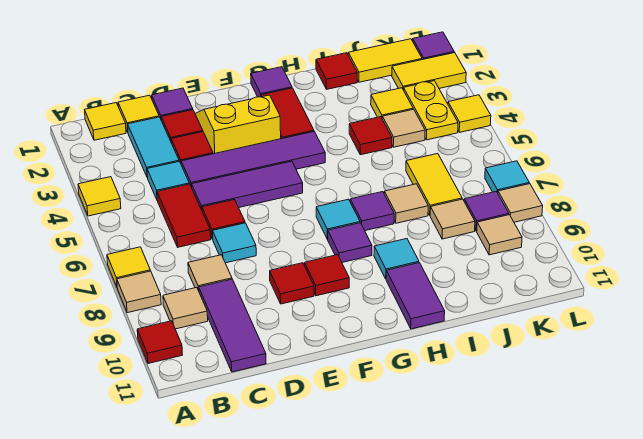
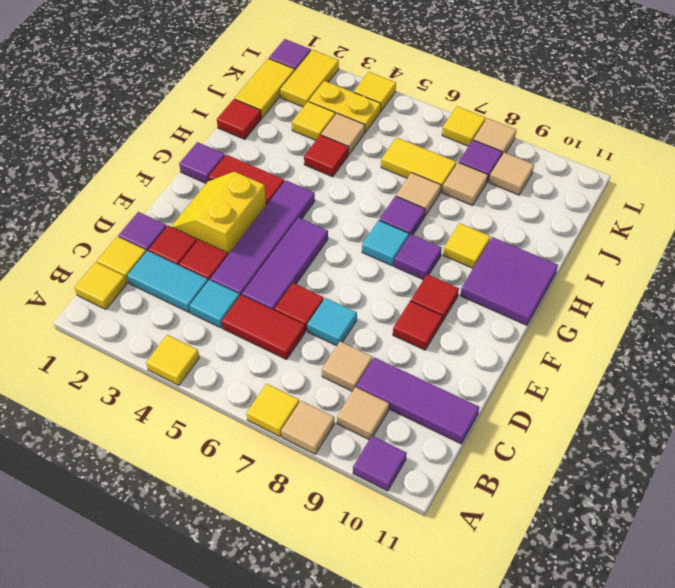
red tile A10 level 1 -> purple tile A10 level 1
cyan tile H9 level 1 -> yellow tile H9 level 1
purple tile H10:H11 level 1 -> purple tile G10:H11 level 1
cyan tile L7 level 1 -> yellow tile L7 level 1

